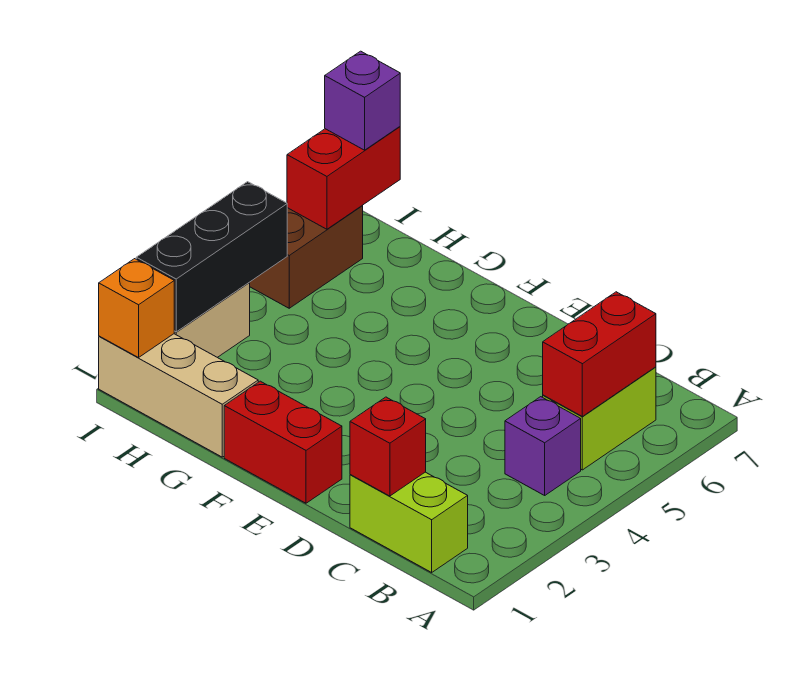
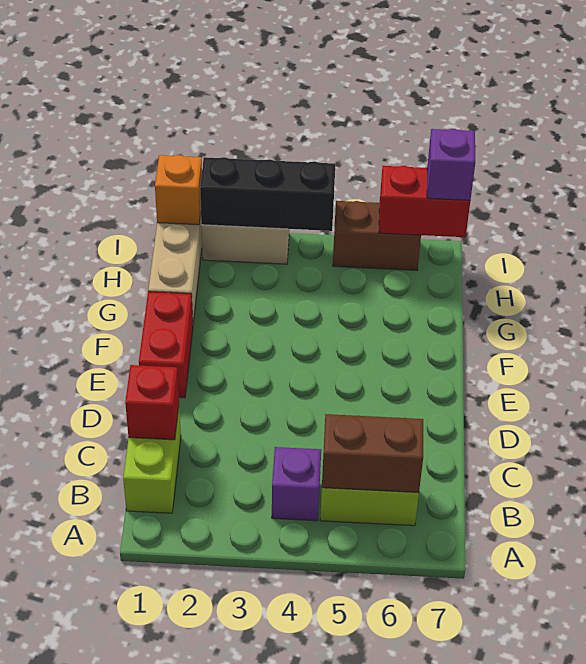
red brick B5:B6 level 2 -> brown brick B5:B6 level 2

